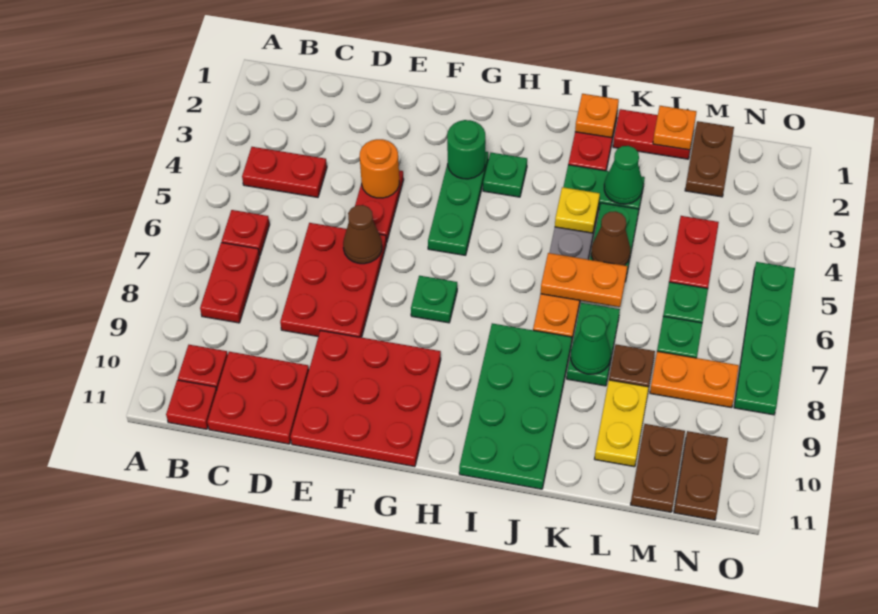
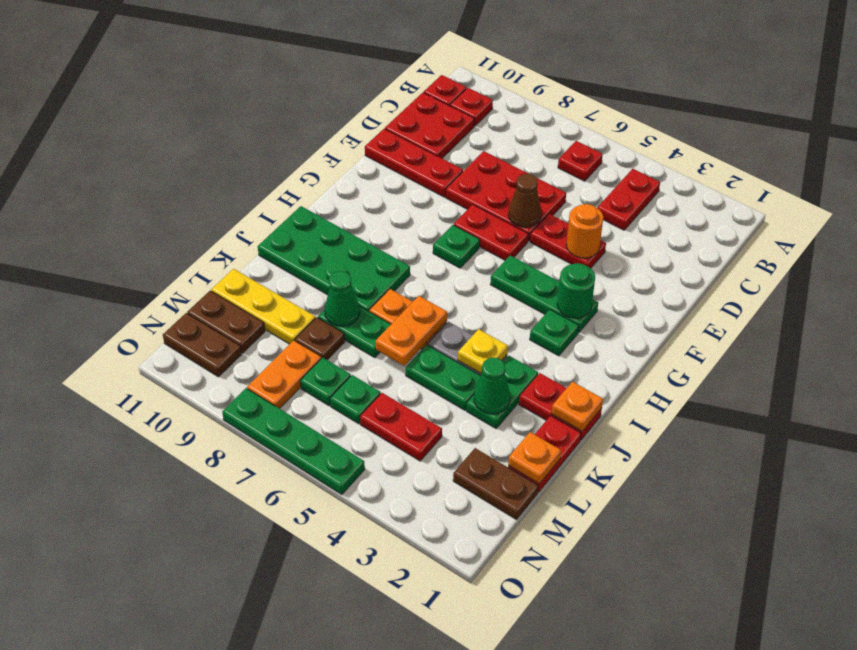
red plate B7:B8 level 1 -> red plate F6:F7 level 1
red plate E9:G11 level 1 -> red plate E9:E11 level 1
brown cone K5 level 2 -> none
yellow plate L9:L10 level 1 -> yellow plate L9:L11 level 1

